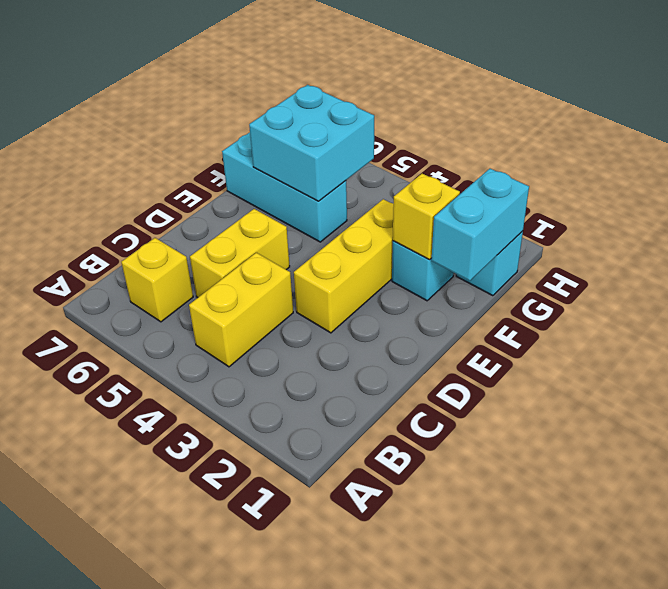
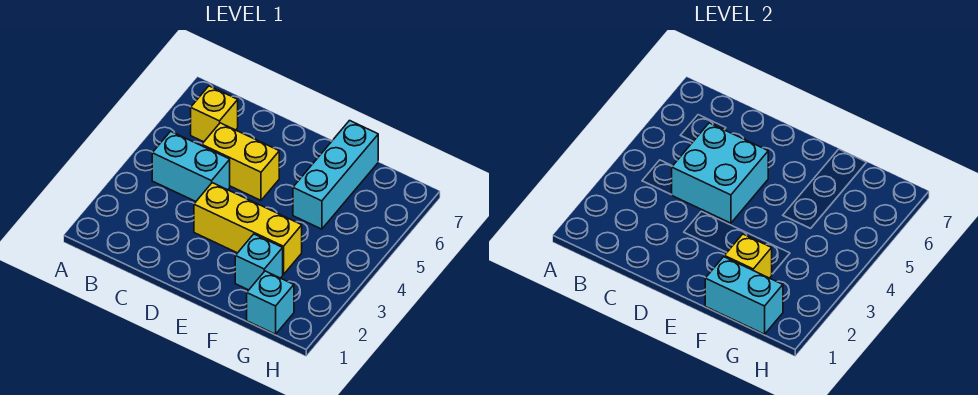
yellow brick B4:C4 level 1 -> cyan brick B4:C4 level 1
cyan brick F5:G6 level 2 -> cyan brick C4:D5 level 2

